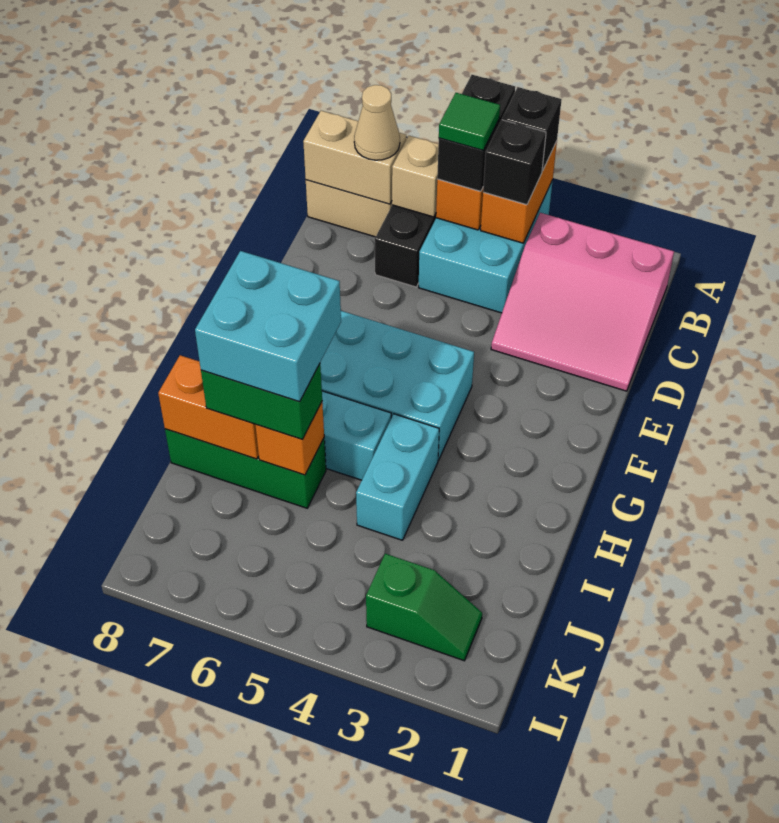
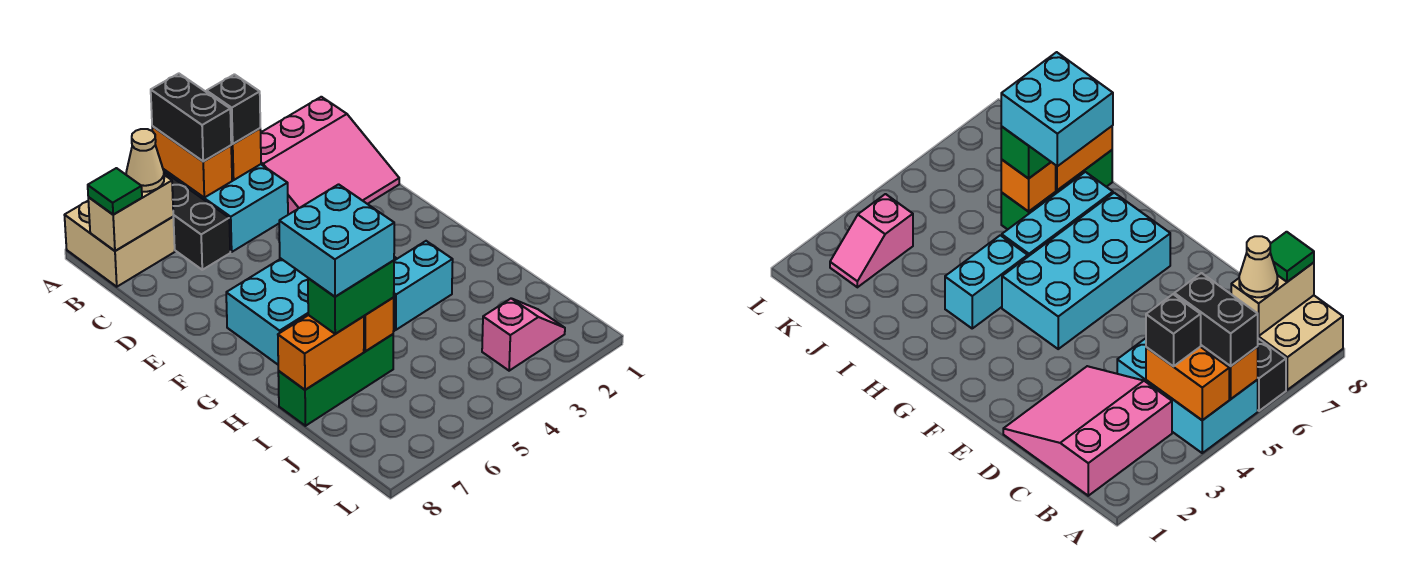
black brick A4 level 3 -> none
green tile B5 level 4 -> green tile B8 level 3
tan brick B6 level 2 -> none
cyan brick H4:I4 level 1 -> cyan brick H3:H4 level 1
green slope K2:K3 level 1 top 3 -> pink slope K2:K3 level 1 top 3

